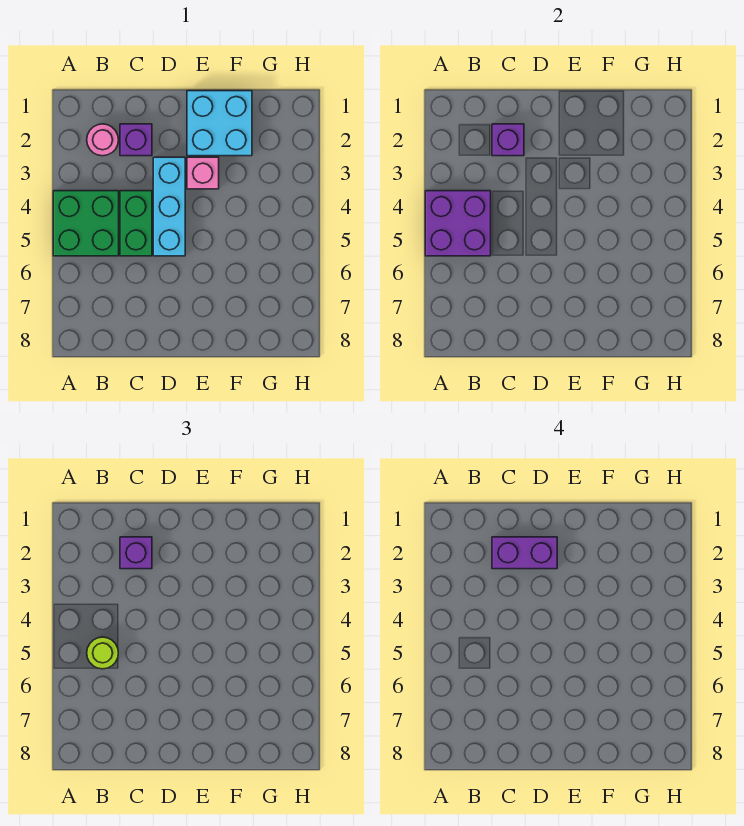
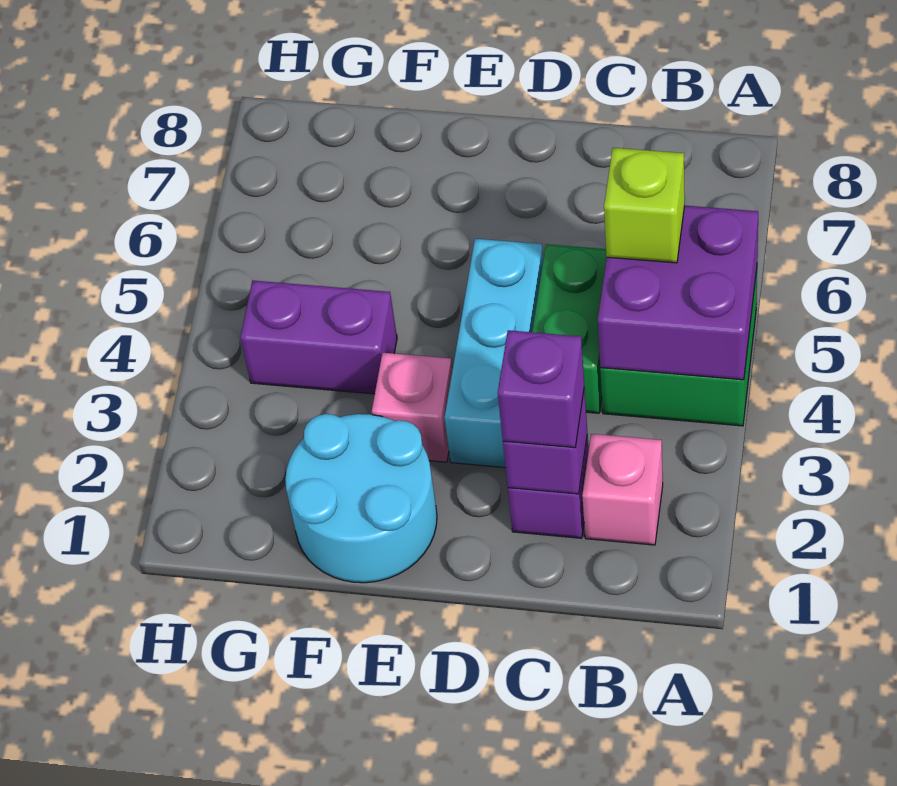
pink round brick B2 level 1 -> pink brick B2 level 1
lime round brick B5 level 3 -> lime brick B5 level 3
purple brick C2:D2 level 4 -> purple brick F4:G4 level 1
cyan brick E1:F2 level 1 -> cyan round brick E1:F2 level 1

